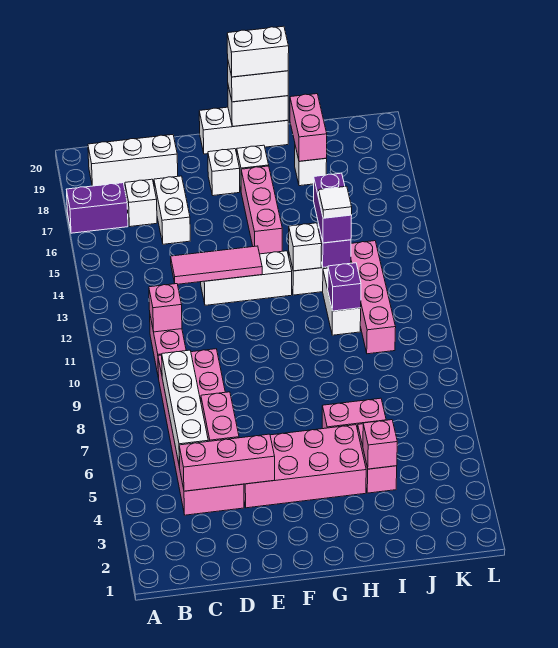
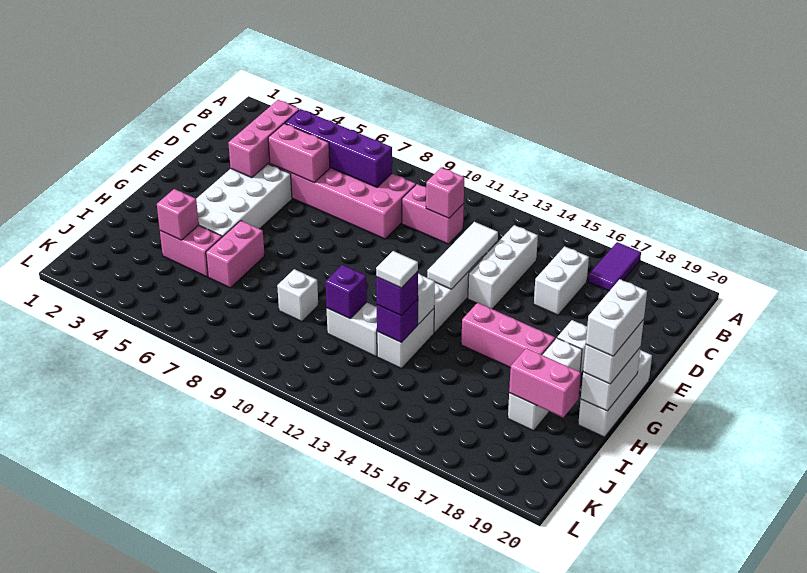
purple brick A17:B17 level 1 -> purple tile A17:B17 level 1
white brick B19:D19 level 1 -> white brick C14:E14 level 1
white brick C5:C8 level 2 -> purple brick C5:C8 level 2
white brick C17 level 1 -> white brick I9 level 1
pink tile D13:F13 level 2 -> white tile D13:F13 level 2
white brick D16:D17 level 1 -> white brick C16:D16 level 1
pink brick E4:H5 level 1 -> white brick E4:H5 level 1
purple brick I13:I14 level 3 -> purple brick I13 level 3
pink brick J10:J13 level 1 -> none

